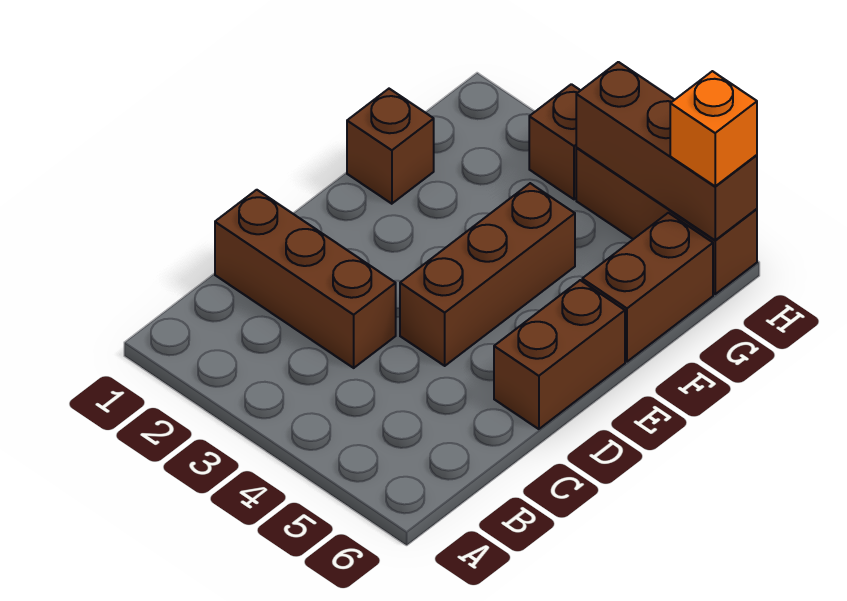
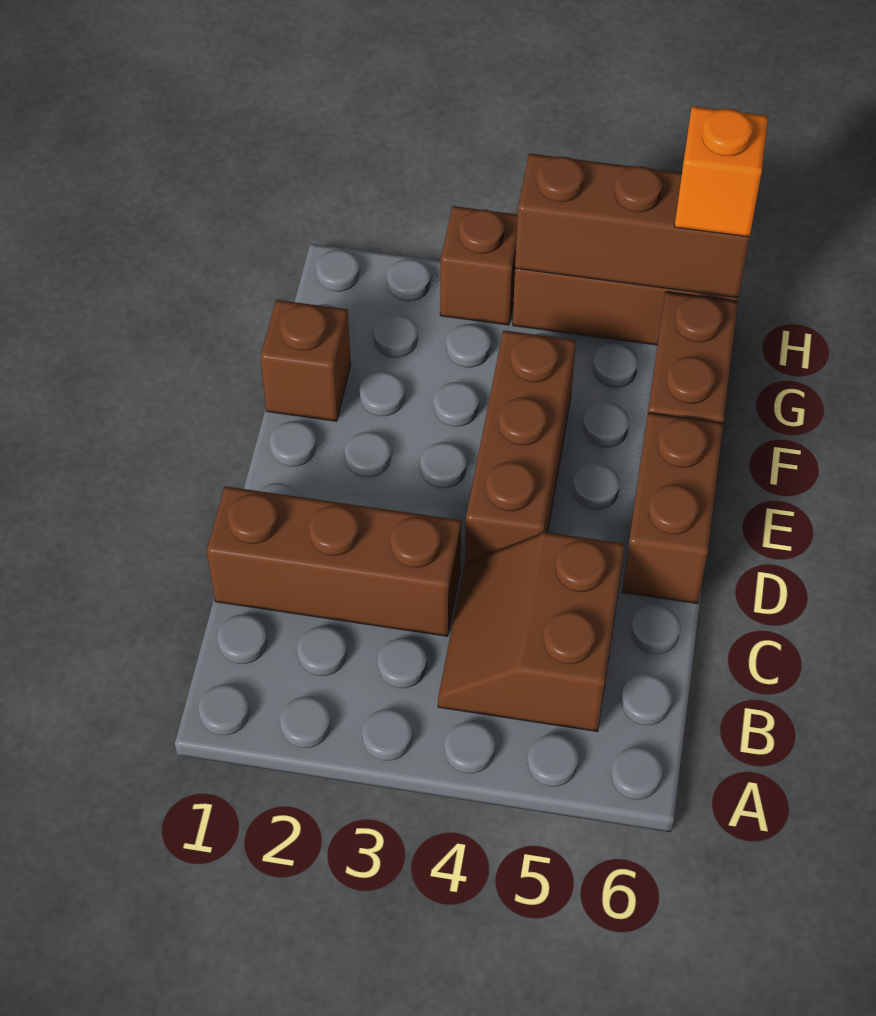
none -> brown slope B4:C5 level 1 top 5

